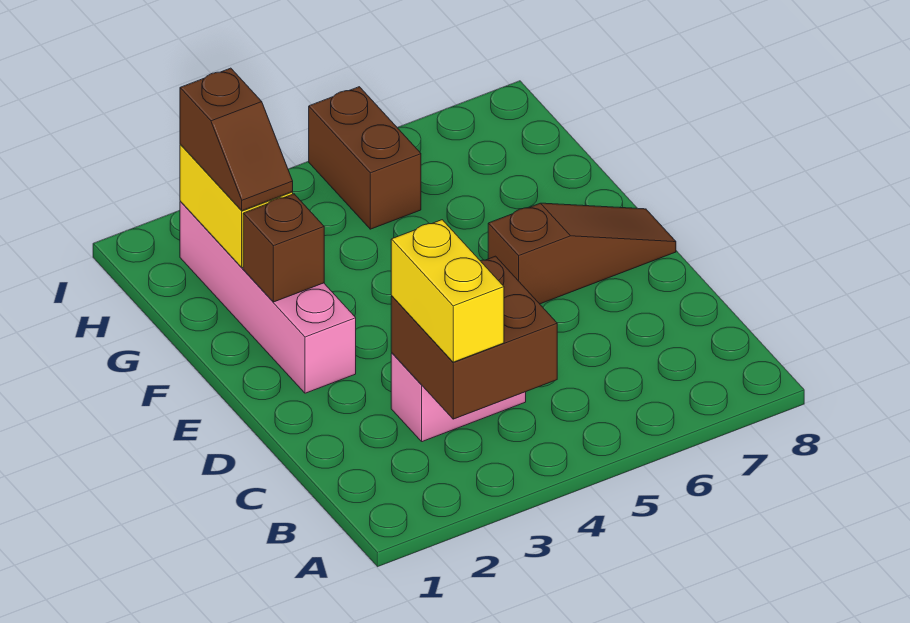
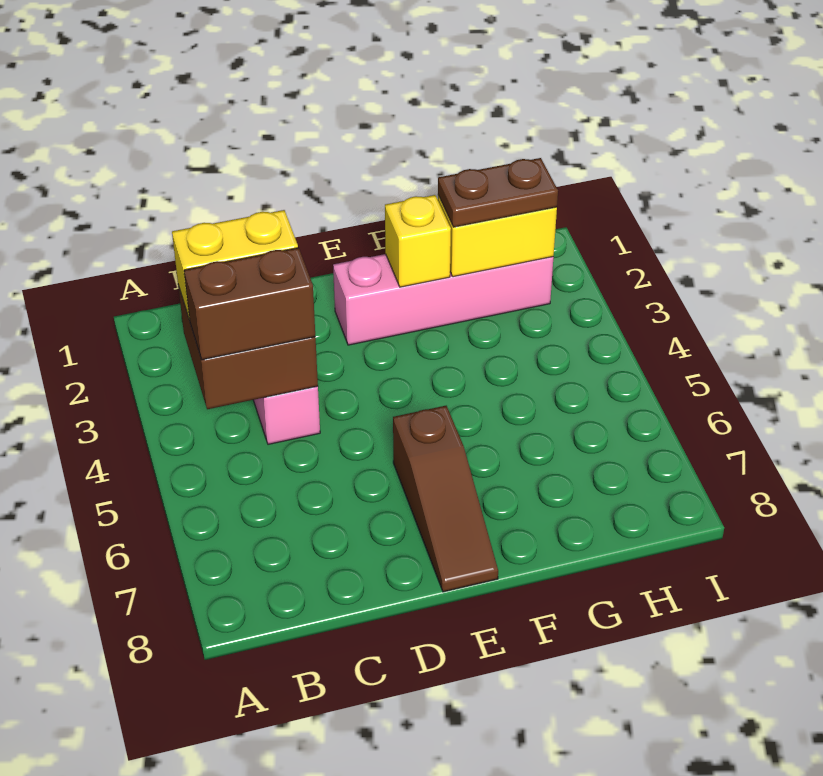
brown brick F2 level 2 -> yellow brick F2 level 2
brown slope G2:H2 level 3 top H -> brown plate G2:H2 level 3
brown brick H5:I5 level 1 -> brown brick B4:C4 level 3

